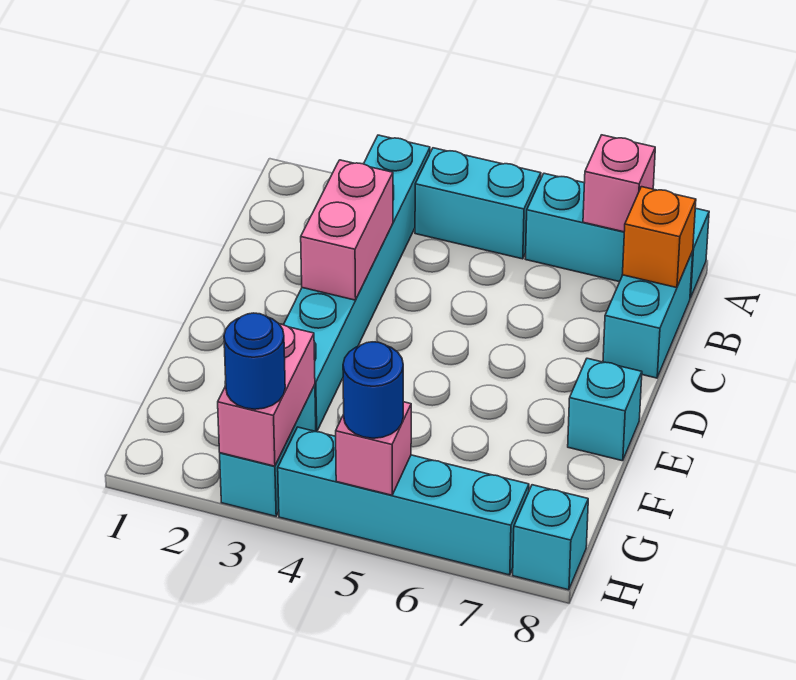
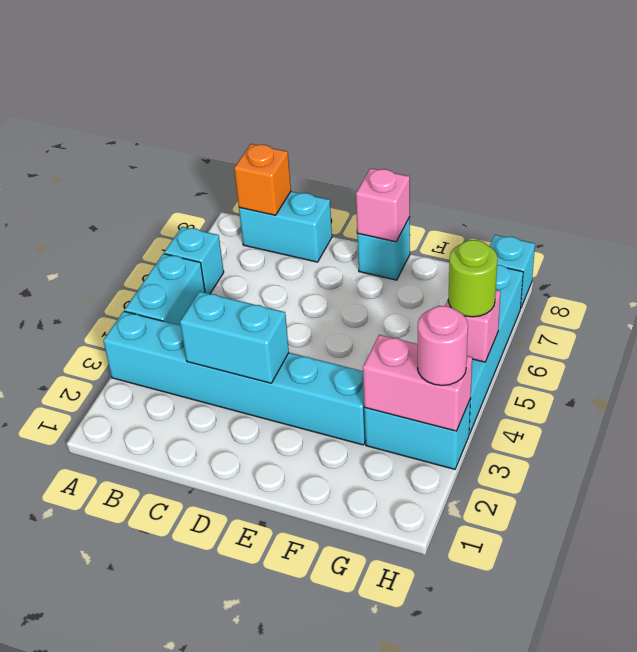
cyan brick A6:A8 level 1 -> cyan brick A6 level 1
pink brick A7 level 2 -> pink brick E8 level 2
pink brick C3:D3 level 2 -> cyan brick C3:D3 level 2
blue round brick H3 level 3 -> pink round brick H3 level 3
blue round brick H5 level 3 -> lime round brick H5 level 3

